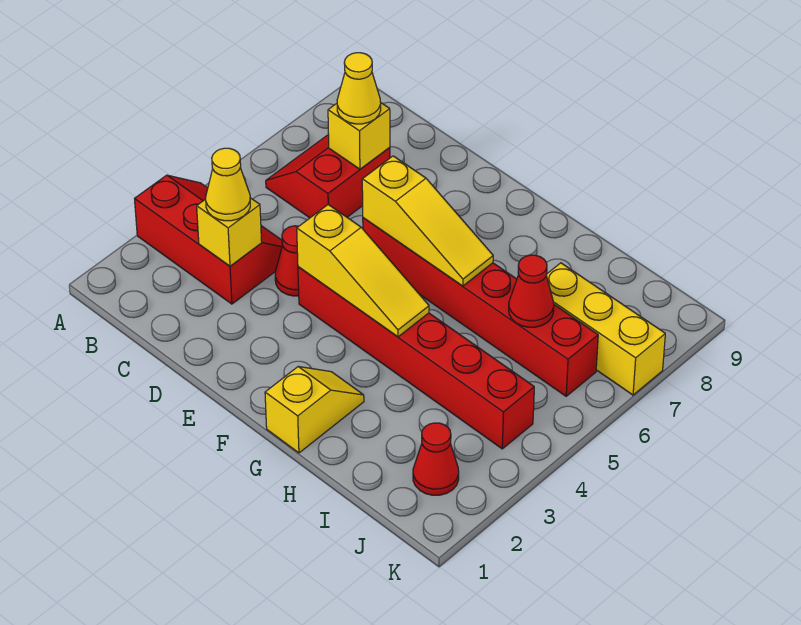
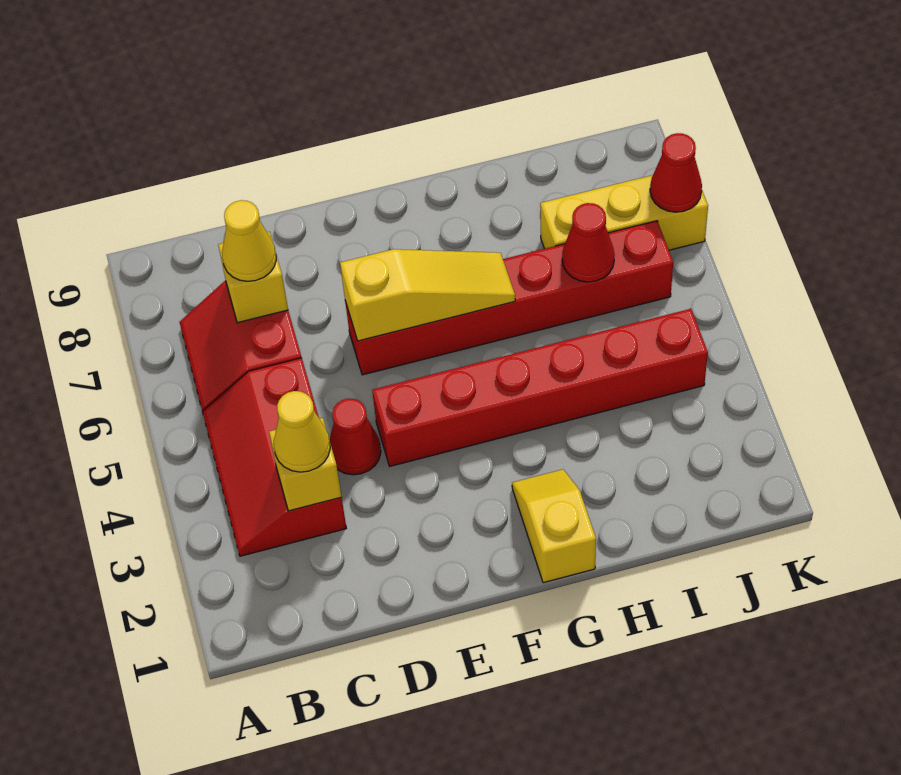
red slope A3:C4 level 1 top 3 -> red slope B3:C5 level 1 top C
yellow slope E4:G4 level 2 top E -> none
red cone J2 level 1 -> red cone K7 level 2

